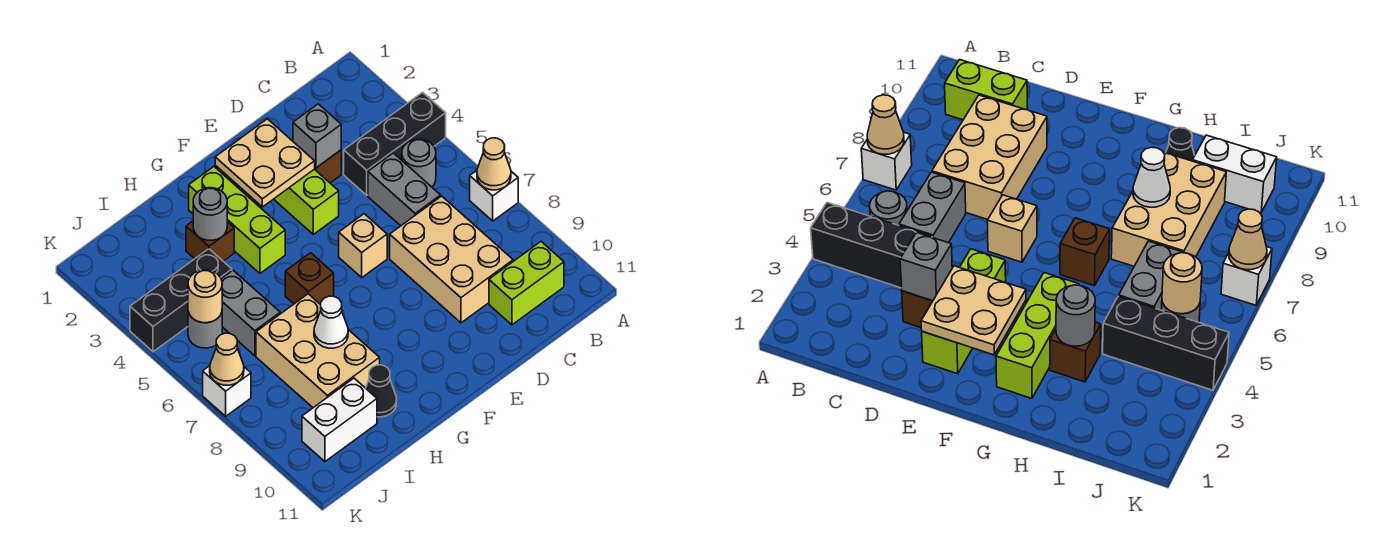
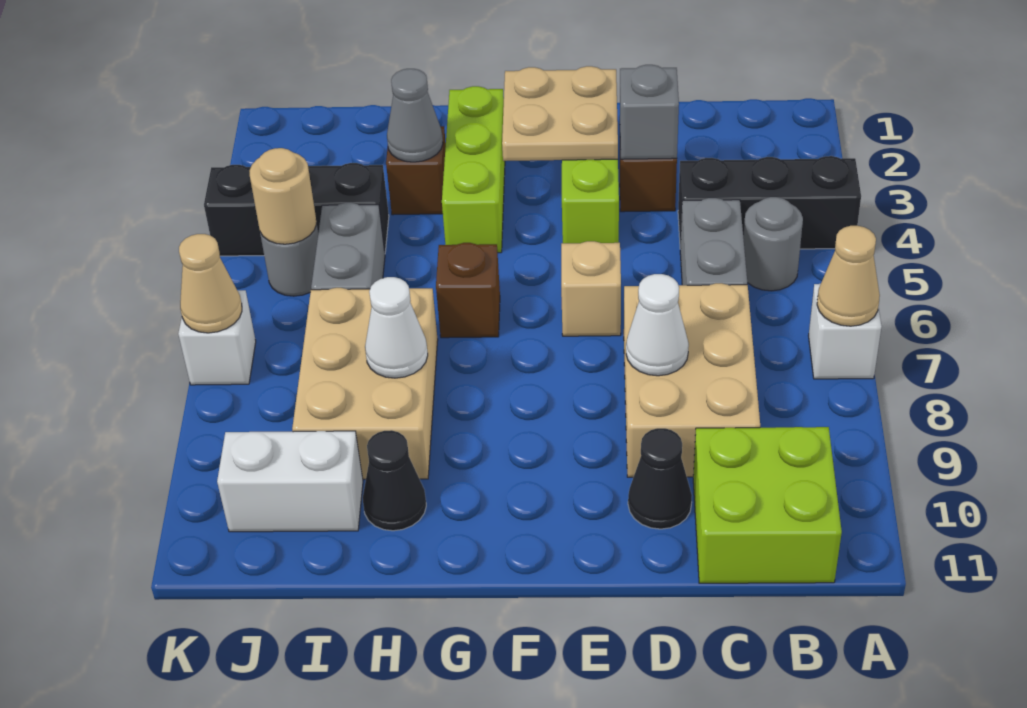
lime brick B10:C10 level 1 -> lime brick B10:C11 level 1
none -> white cone D8 level 2
none -> black cone D10 level 1
grey round brick H3 level 2 -> grey cone H3 level 2

